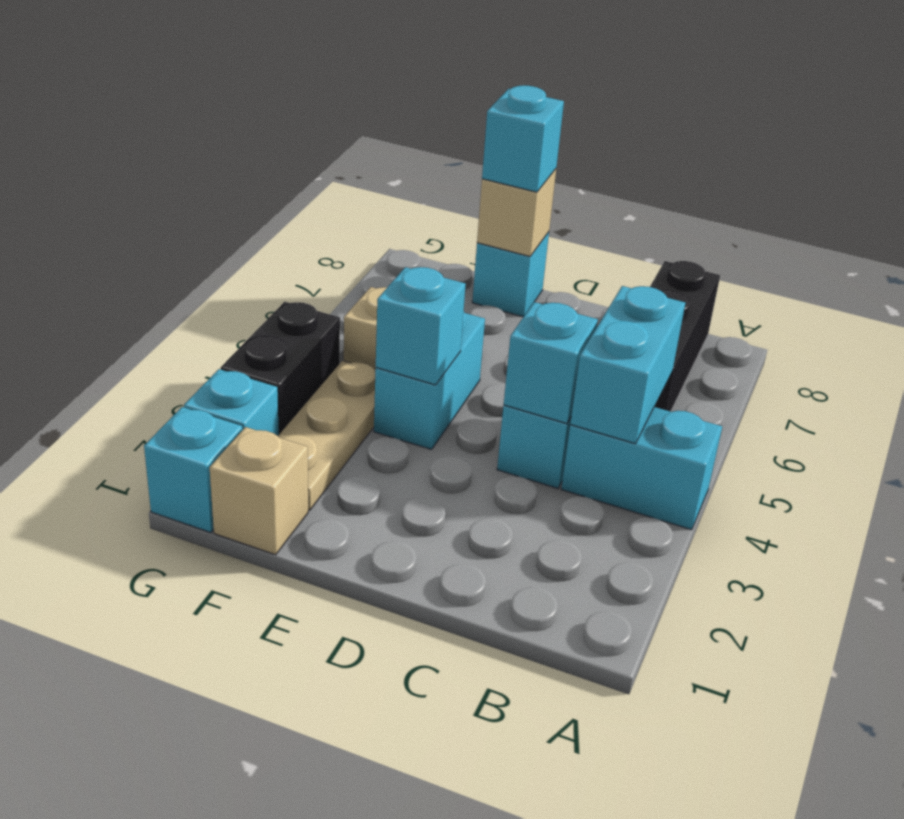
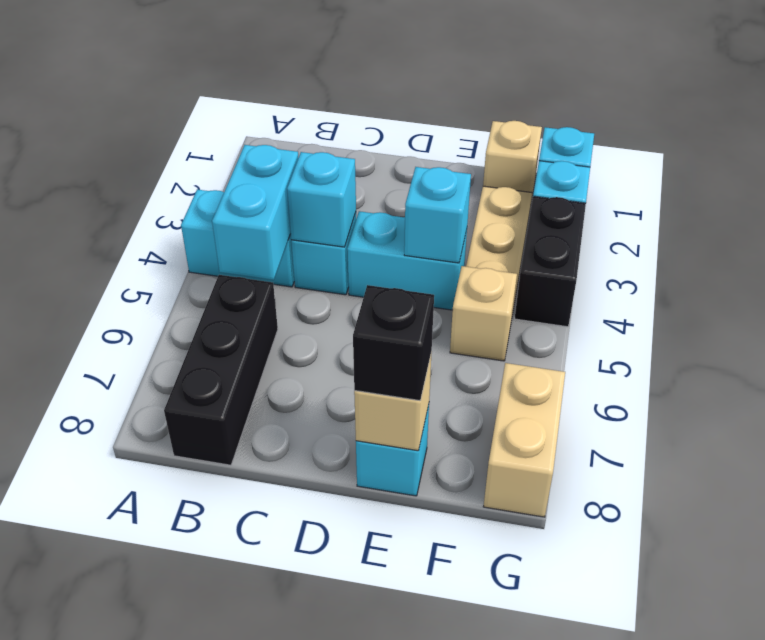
cyan brick E4:E5 level 1 -> cyan brick D4:E4 level 1
cyan brick E8 level 3 -> black brick E8 level 3
none -> tan brick G7:G8 level 1

